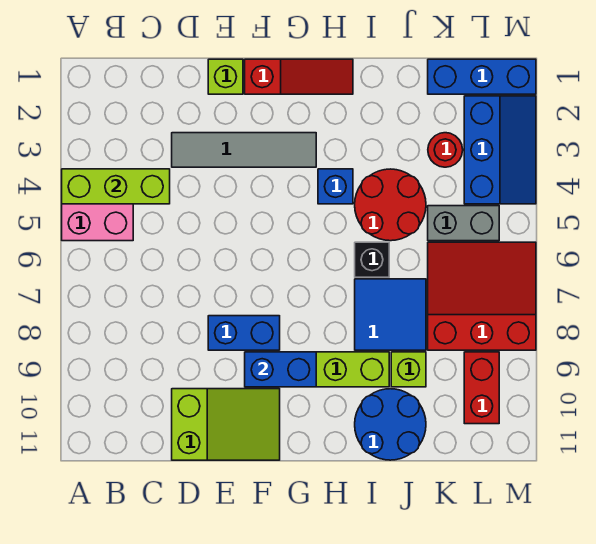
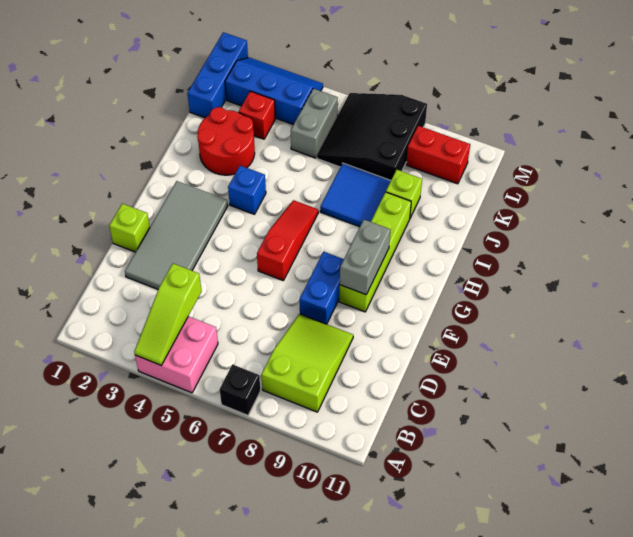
lime brick A4:C4 level 2 -> lime slope A4:C4 level 2 top C
grey tile D3:G3 level 1 -> grey tile D2:G3 level 1
lime slope D10:F11 level 1 top D -> lime slope B8:D9 level 1 top B
red slope F1:H1 level 1 top F -> red slope F6:H6 level 1 top F
blue brick F9:G9 level 2 -> grey brick F9:G9 level 2
red round brick I4:J5 level 1 -> red round brick I2:J3 level 1
black brick I6 level 1 -> black brick A7 level 1
blue round brick I10:J11 level 1 -> none
red round brick K3 level 1 -> red brick K3 level 1
red slope K6:M8 level 1 top 8 -> black slope K6:M8 level 1 top 8

